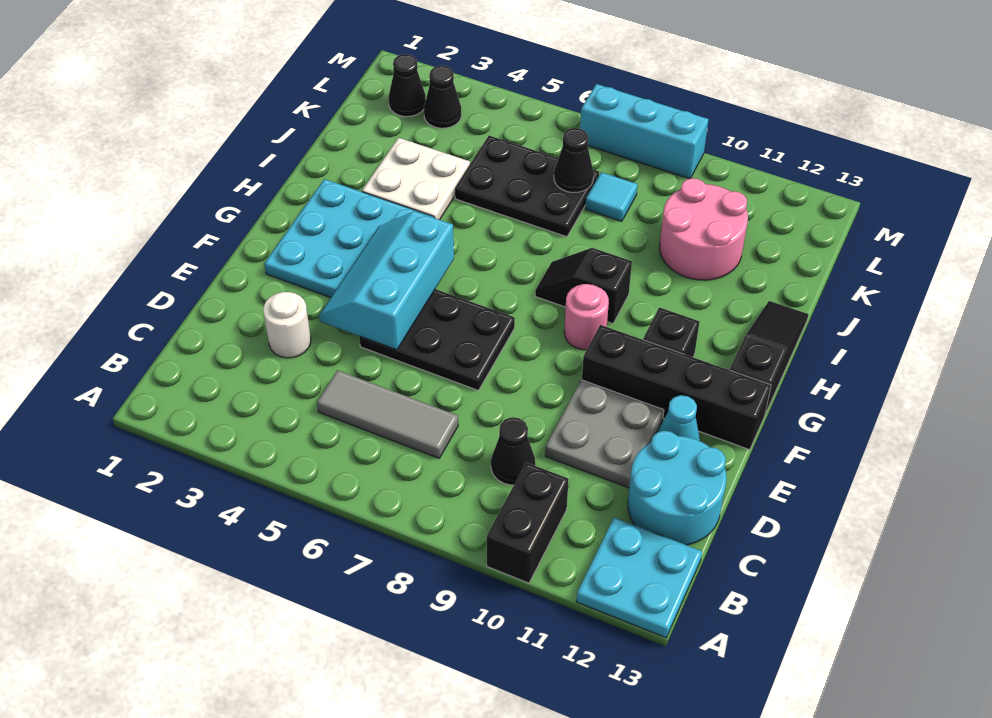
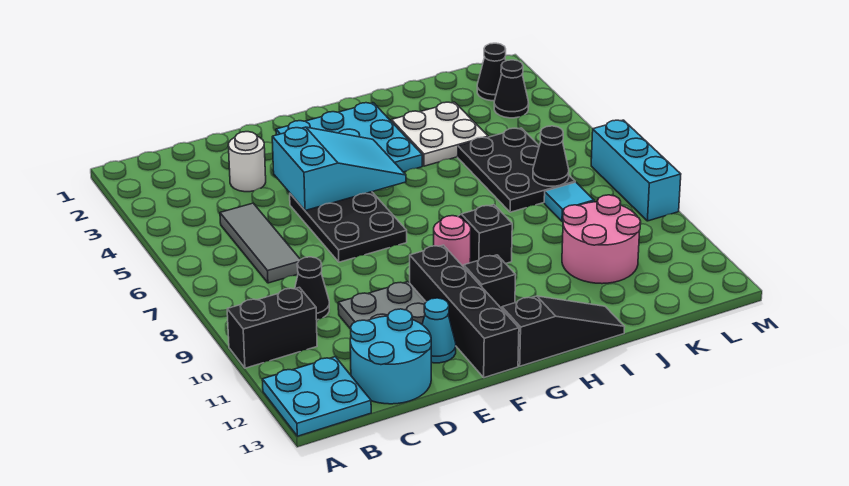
cyan slope E4:G5 level 2 top 5 -> cyan slope E4:G5 level 2 top E

